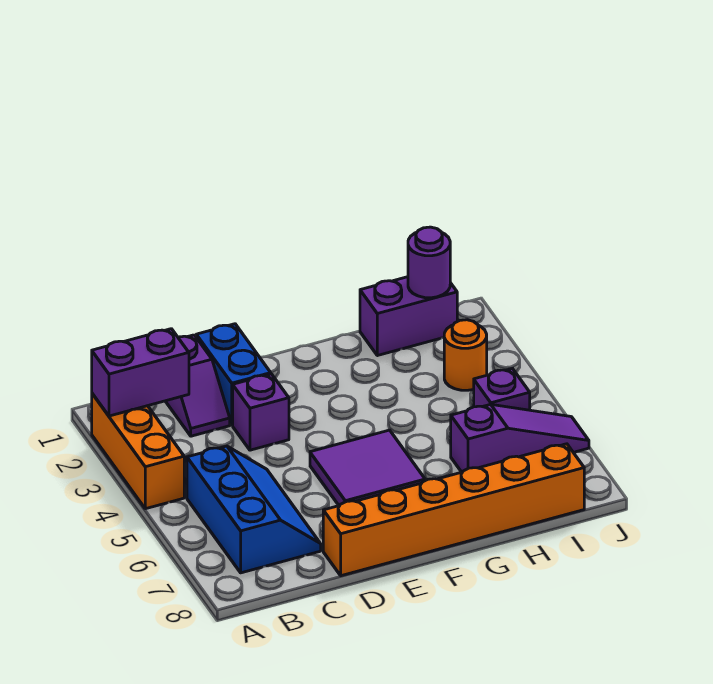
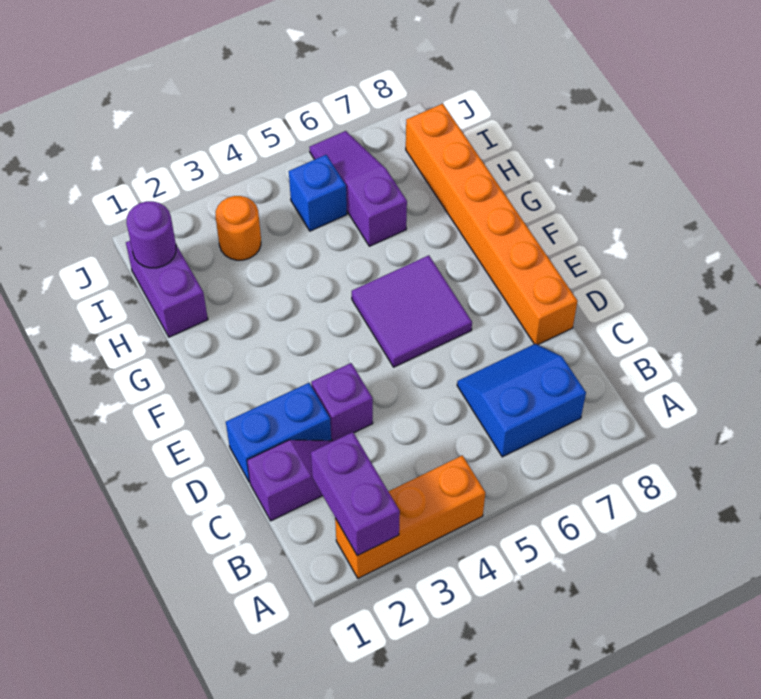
blue slope B5:C7 level 1 top B -> blue slope B6:C7 level 1 top B
purple brick I5 level 1 -> blue brick I5 level 1

